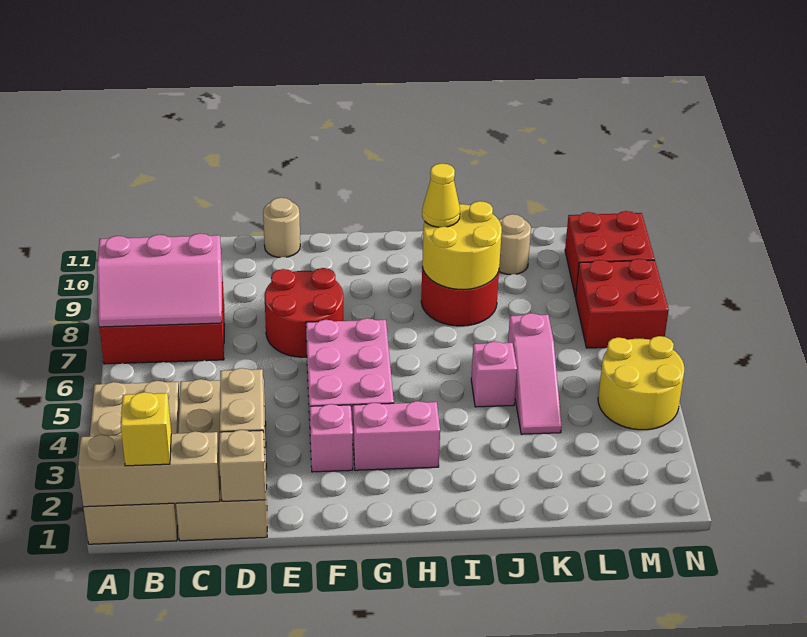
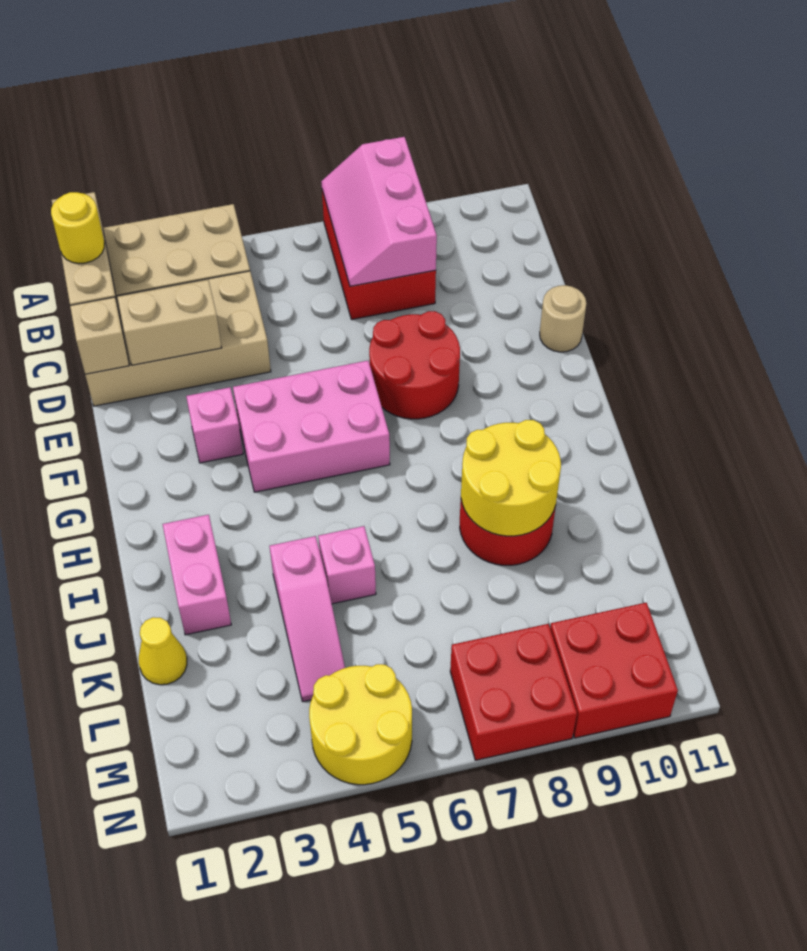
yellow brick B1 level 3 -> yellow round brick B1 level 3
pink brick G3:H3 level 1 -> pink brick I2:J2 level 1
yellow cone I9 level 3 -> yellow cone K1 level 1
pink slope K4:K6 level 1 top 6 -> pink slope J4:L4 level 1 top J
tan round brick K10 level 1 -> none

